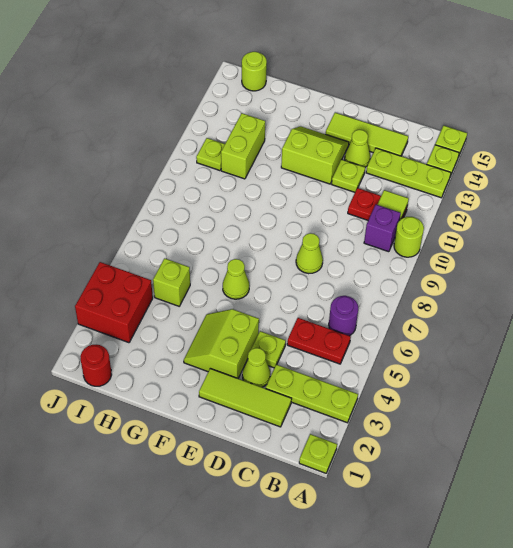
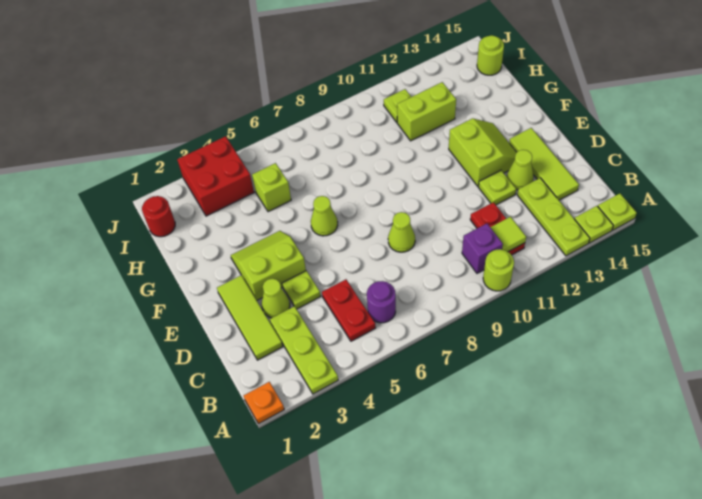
lime plate A1 level 1 -> orange plate A1 level 1

